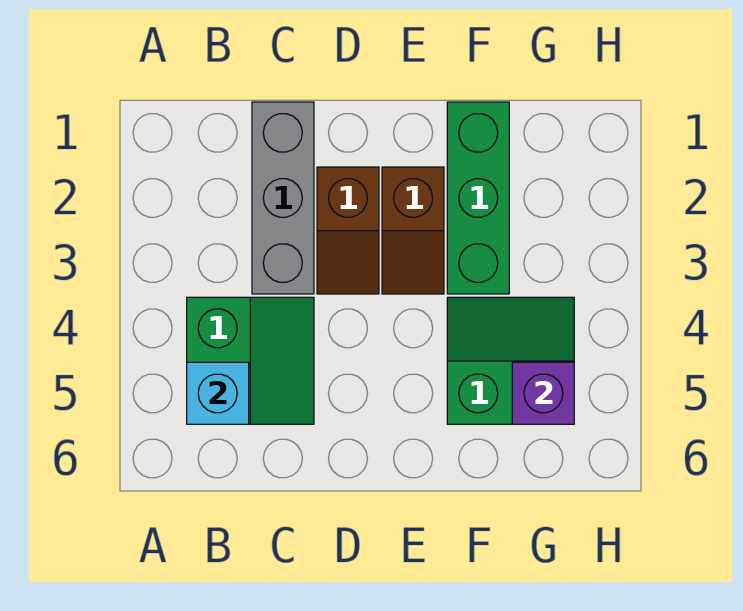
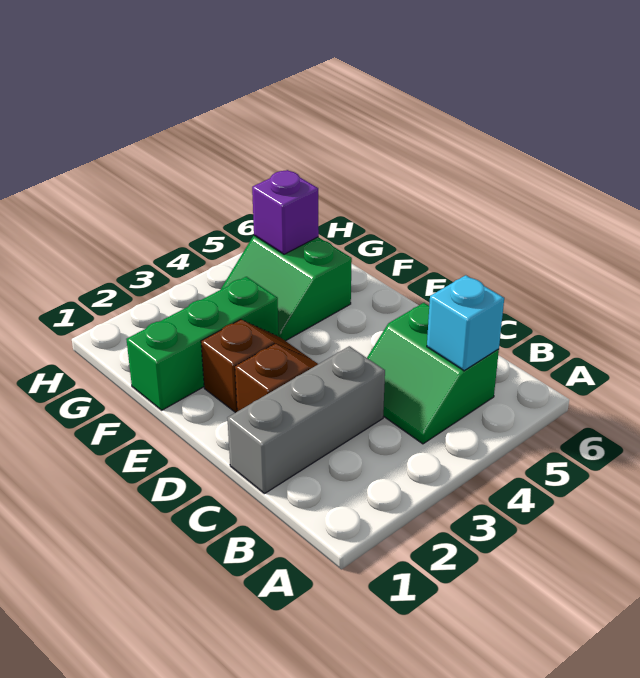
green slope B4:C5 level 1 top B -> green slope B4:C5 level 1 top 5

